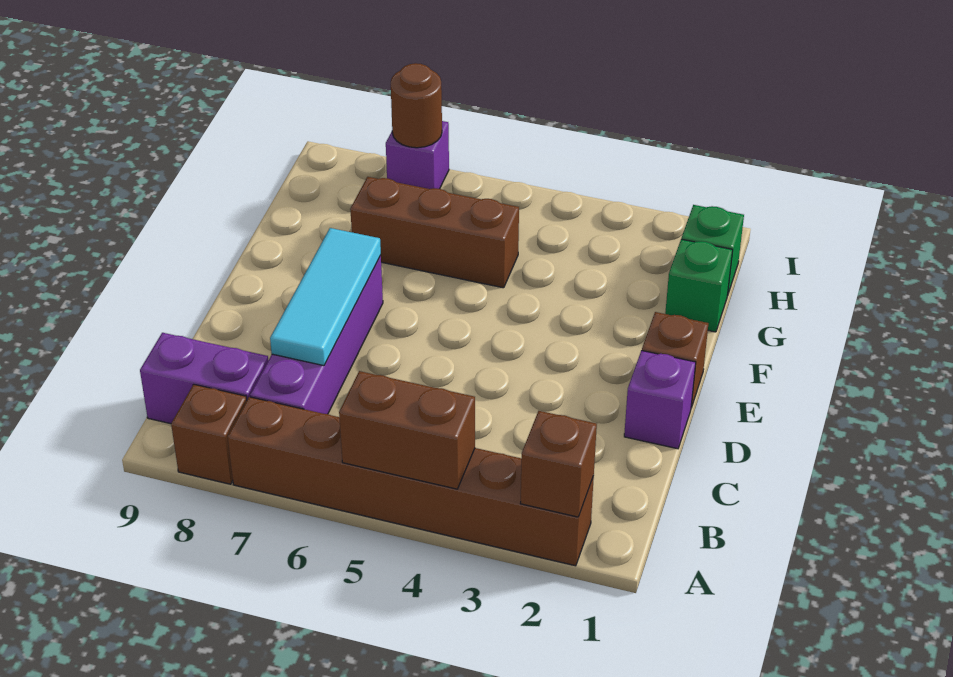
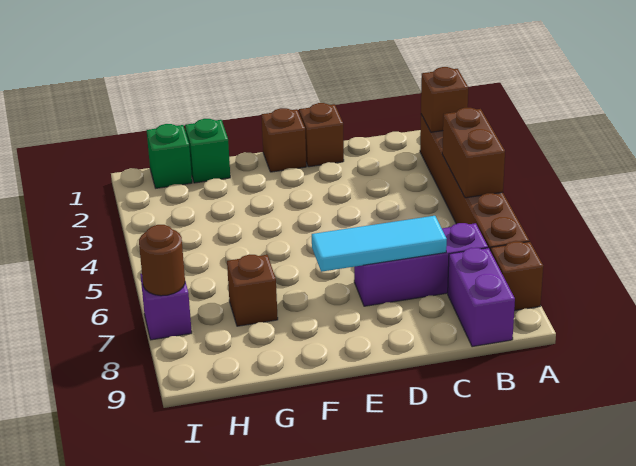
purple brick B7:E7 level 1 -> purple brick B7:D7 level 1
purple brick D1 level 1 -> brown brick D1 level 1
brown brick G5:G7 level 1 -> brown brick G7 level 1

